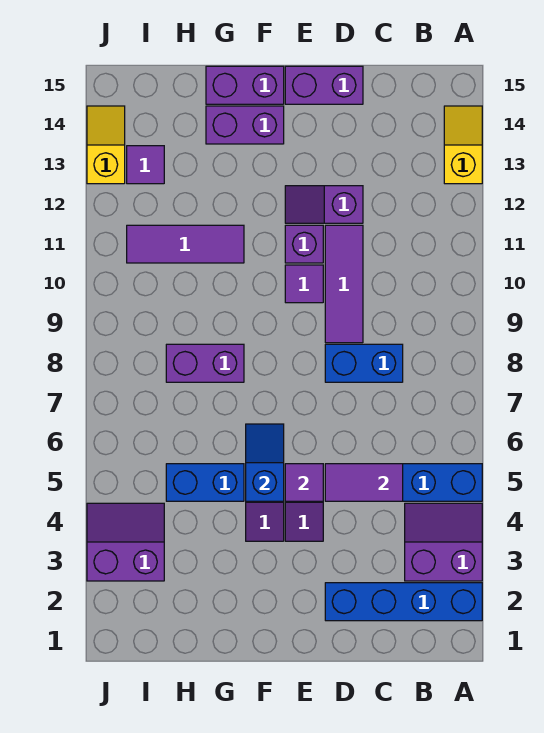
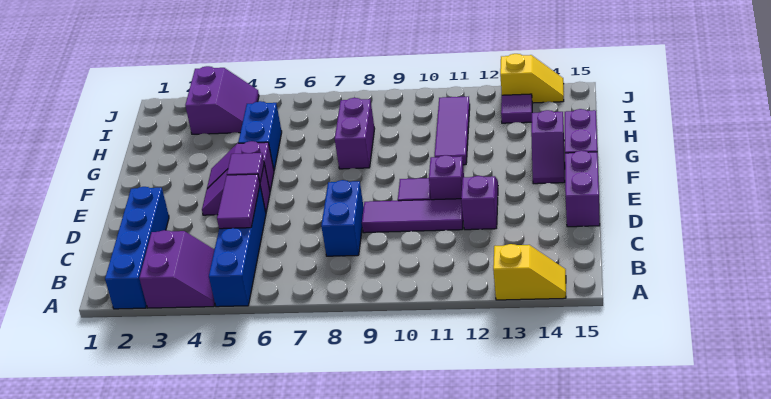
blue slope F5:F6 level 2 top 5 -> none
purple brick F14:G14 level 1 -> purple slope F14:G14 level 1 top G

